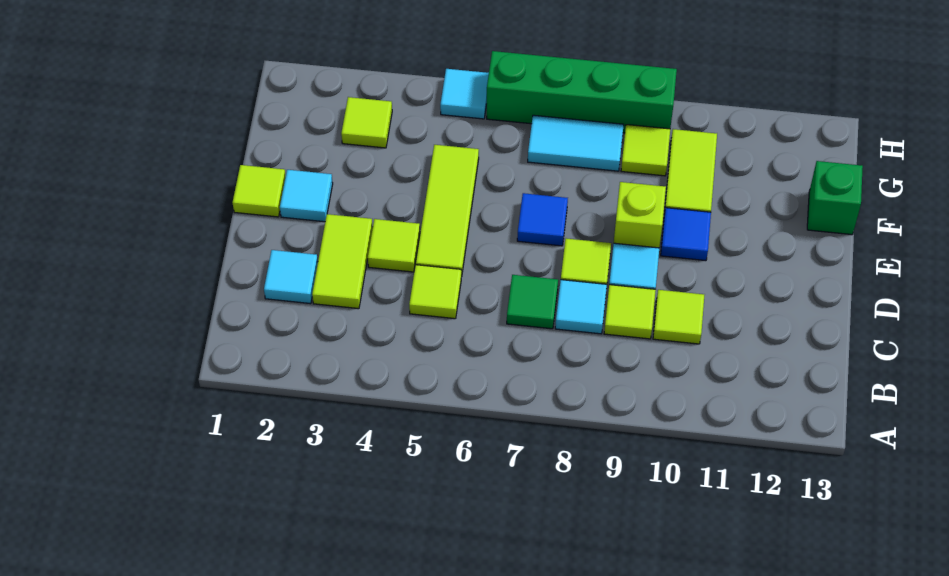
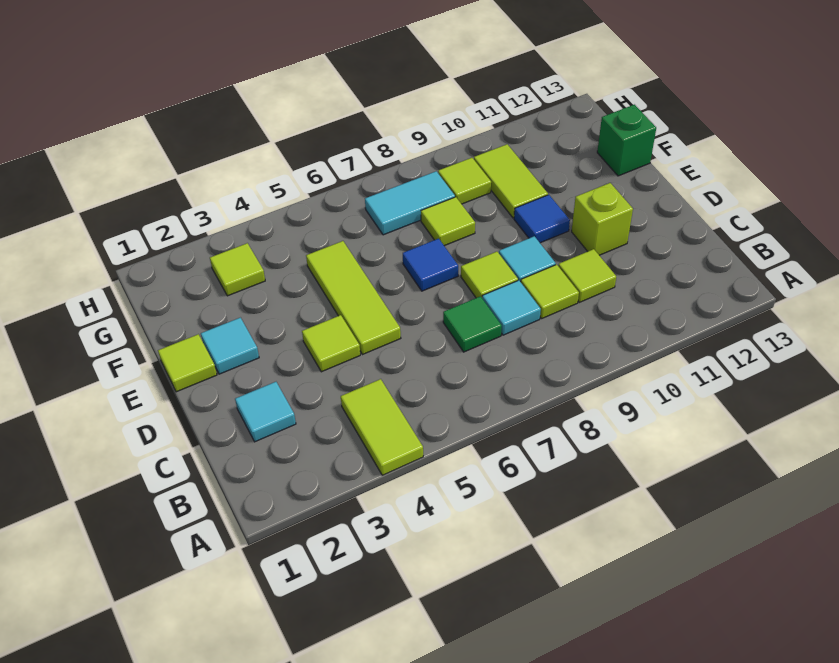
lime tile C3:D3 level 1 -> lime tile A4:B4 level 1
lime tile C5 level 1 -> lime tile F8 level 1
lime brick E9 level 1 -> lime brick D11 level 1
cyan tile H5 level 1 -> none
green brick H6:H9 level 1 -> none

